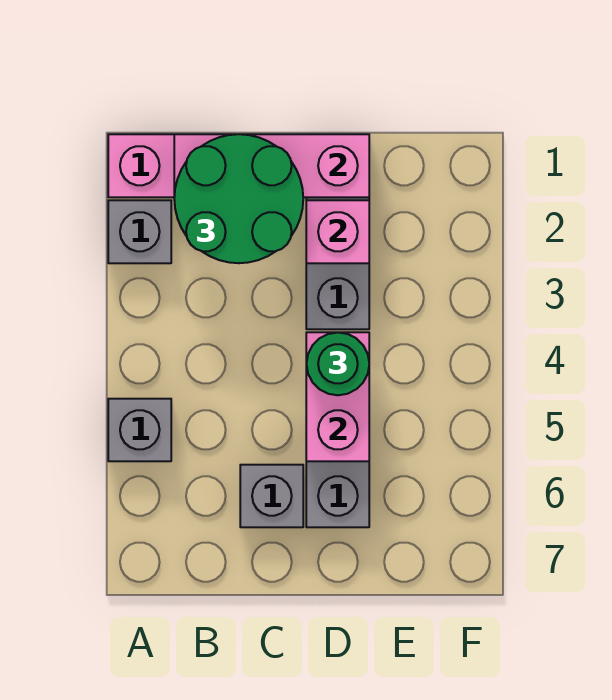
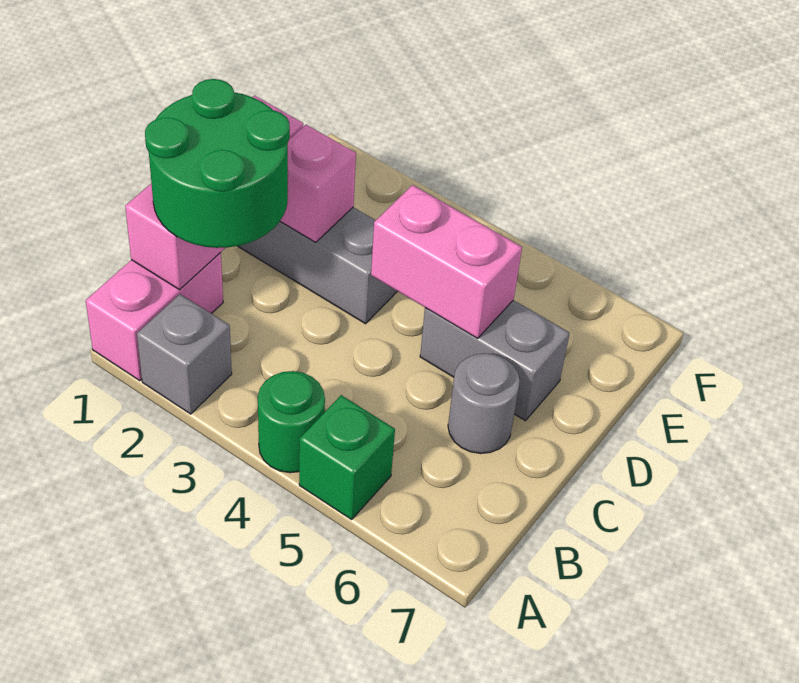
grey brick A5 level 1 -> green brick A5 level 1
grey brick C6 level 1 -> grey round brick C6 level 1
green round brick D4 level 3 -> green round brick A4 level 1

